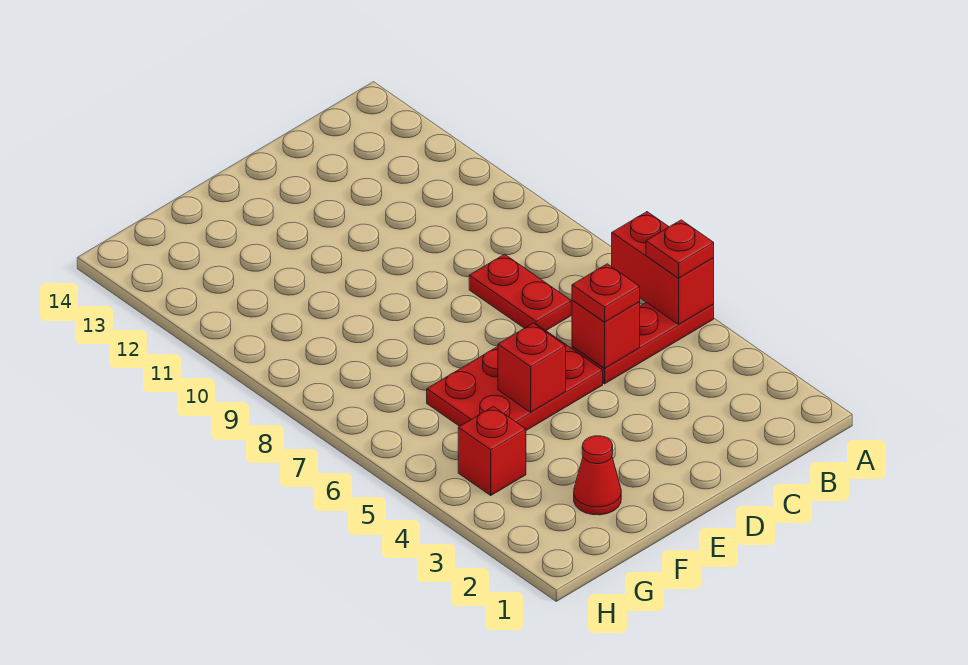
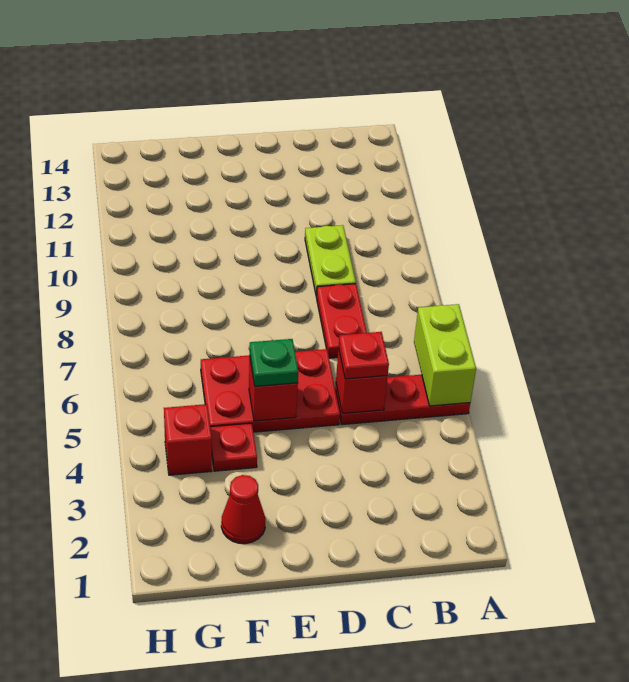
red brick A5:A6 level 2 -> lime brick A5:A6 level 2
red plate A5 level 3 -> red plate F4 level 1
none -> lime plate C9:C10 level 1
none -> green plate E5 level 3

